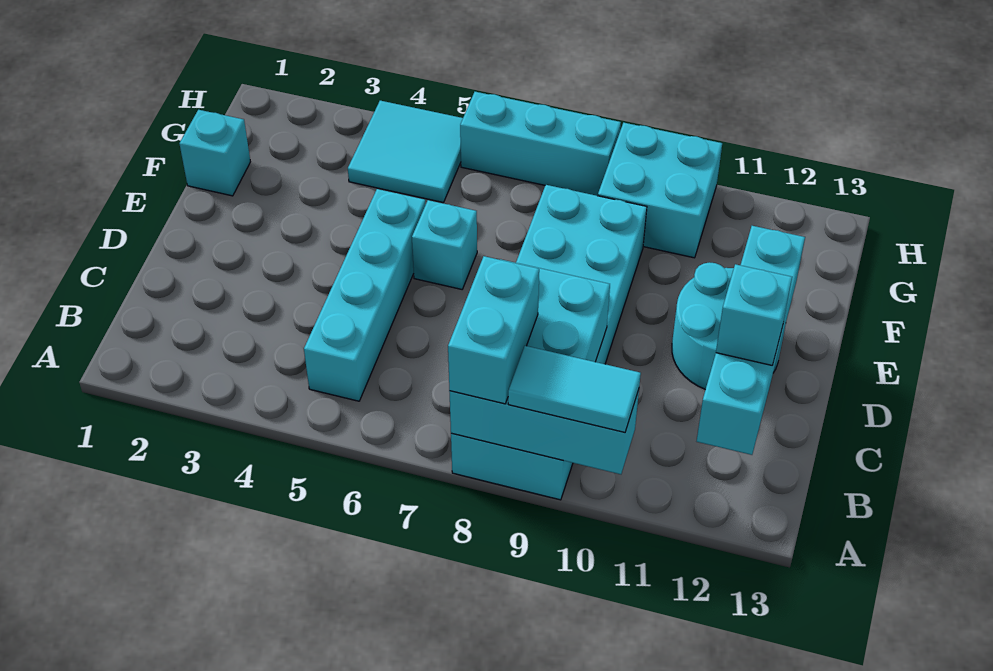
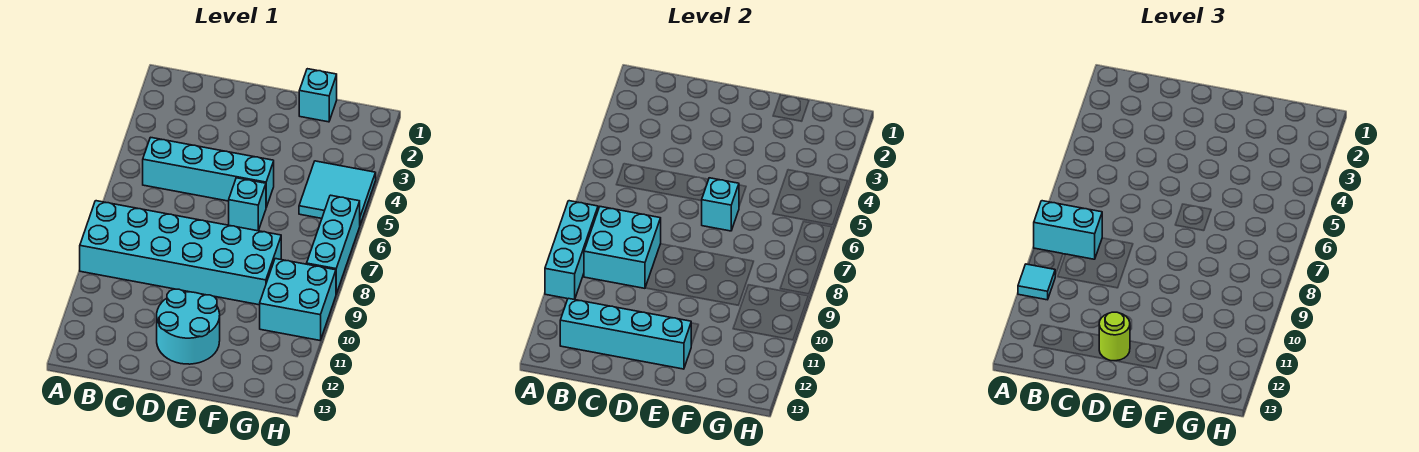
cyan tile A9:A10 level 3 -> cyan tile A10 level 3
cyan brick C12 level 3 -> cyan brick E6 level 2
none -> lime round brick D12 level 3

